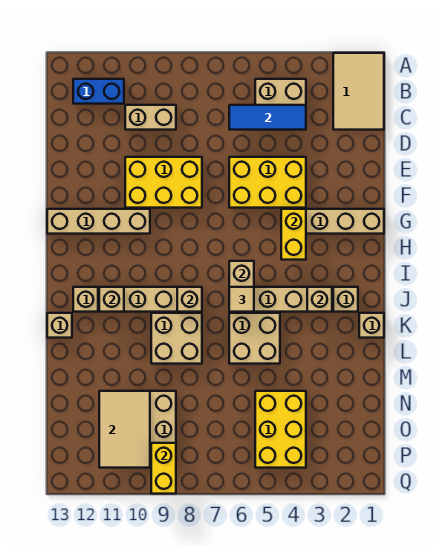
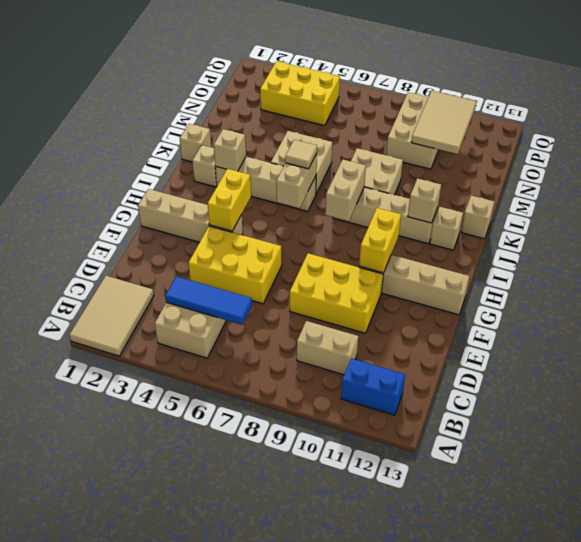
tan brick J8 level 2 -> tan brick I8:J8 level 2
yellow brick N4:P5 level 1 -> yellow brick O3:P5 level 1
yellow brick P9:Q9 level 2 -> yellow brick G10:H10 level 2

